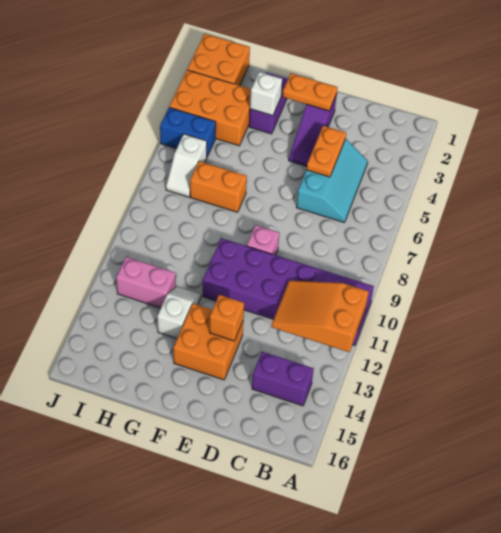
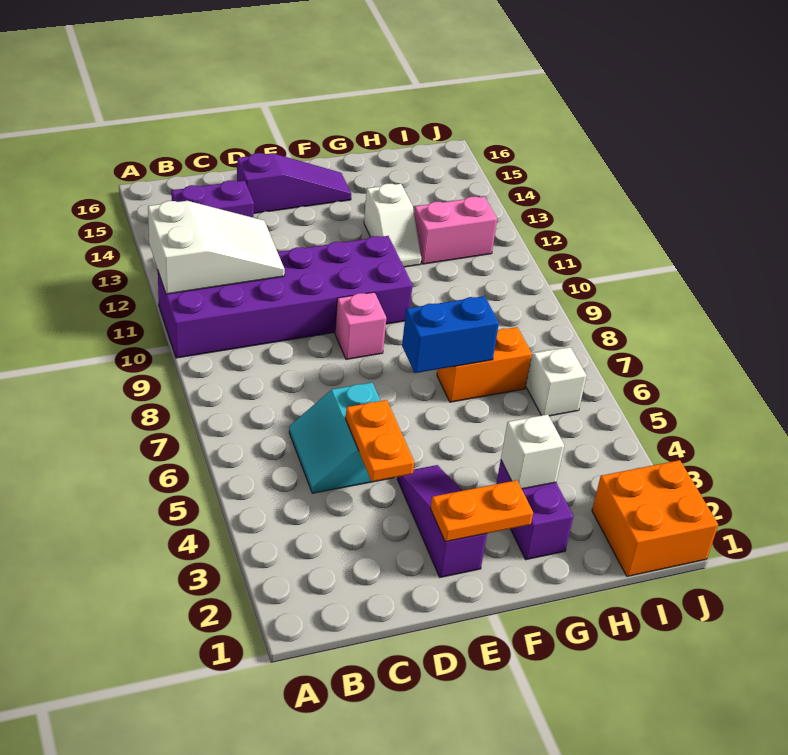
orange slope A11:C12 level 2 top A -> white slope A11:C12 level 2 top A
cyan slope C4:D6 level 1 top D -> cyan slope C5:D6 level 1 top D
none -> purple slope D15:F15 level 1 top D
orange brick E13:F14 level 1 -> none
orange brick E13 level 2 -> none
orange brick H3:J4 level 1 -> none
blue brick I5:J5 level 1 -> blue brick F7:G7 level 2

